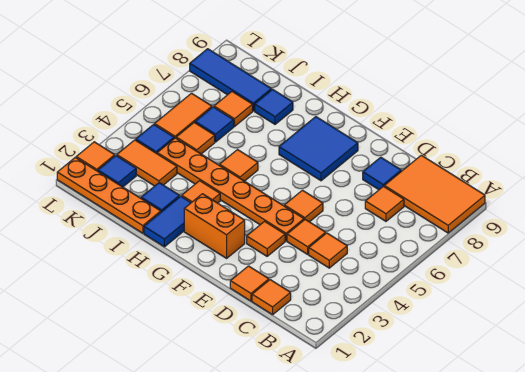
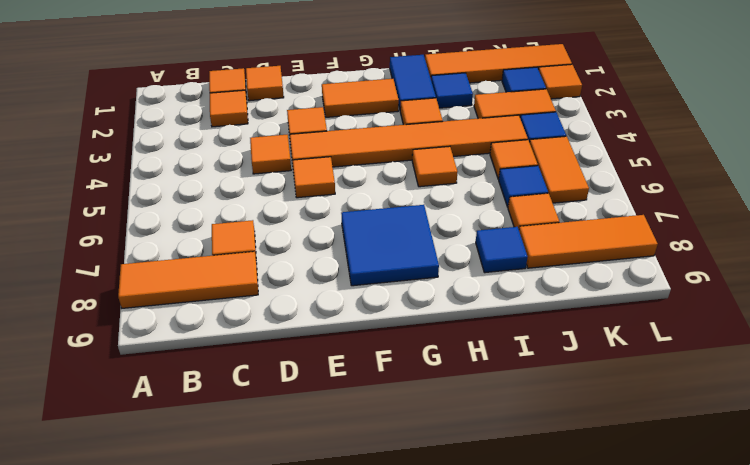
orange tile A8:C9 level 1 -> orange tile A8:C8 level 1
orange tile C4 level 1 -> orange tile C2 level 1
blue tile D8 level 1 -> none
orange plate E4:J4 level 1 -> orange tile E4:J4 level 1
orange brick F2:G2 level 1 -> orange tile F2:G2 level 1
orange plate I1:L1 level 1 -> orange tile I1:L1 level 1
blue tile J8:L8 level 1 -> orange tile J8:L8 level 1

